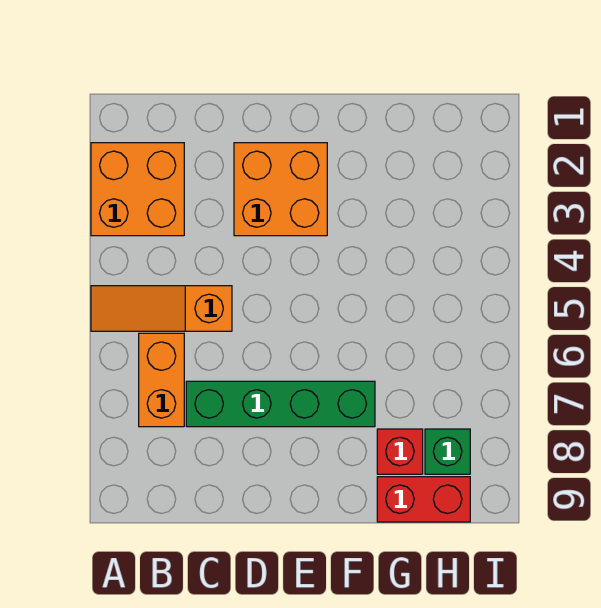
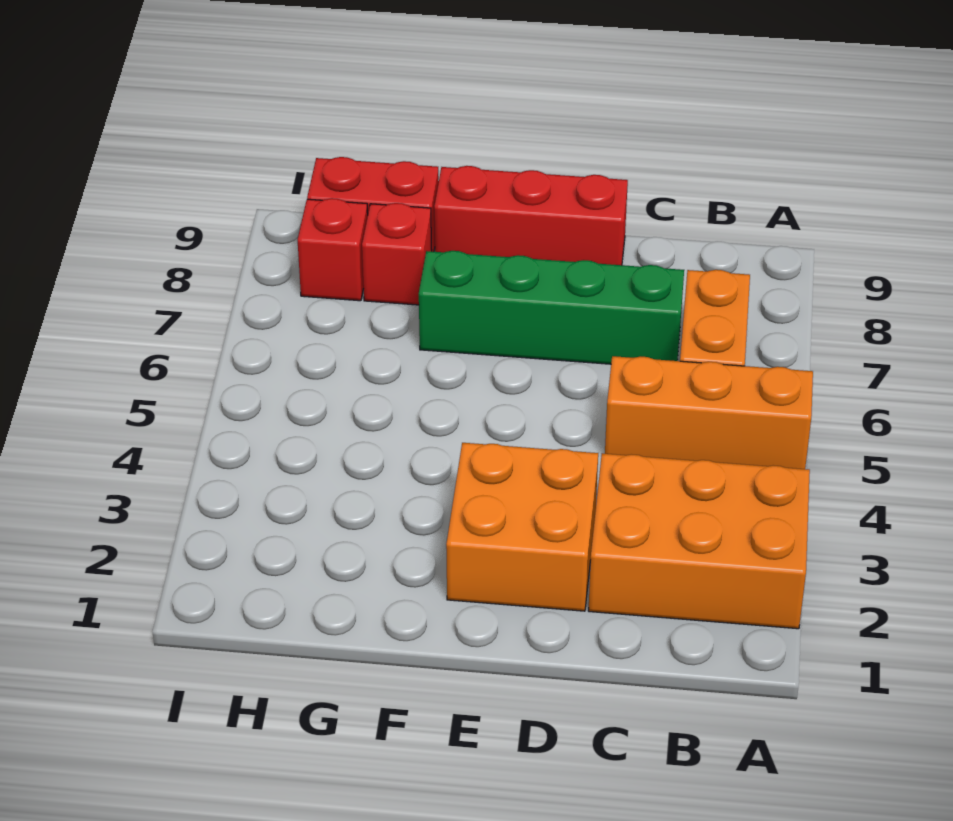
orange brick A2:B3 level 1 -> orange brick A2:C3 level 1
orange slope A5:C5 level 1 top C -> orange brick A5:C5 level 1
none -> red brick D9:F9 level 1
green brick H8 level 1 -> red brick H8 level 1

